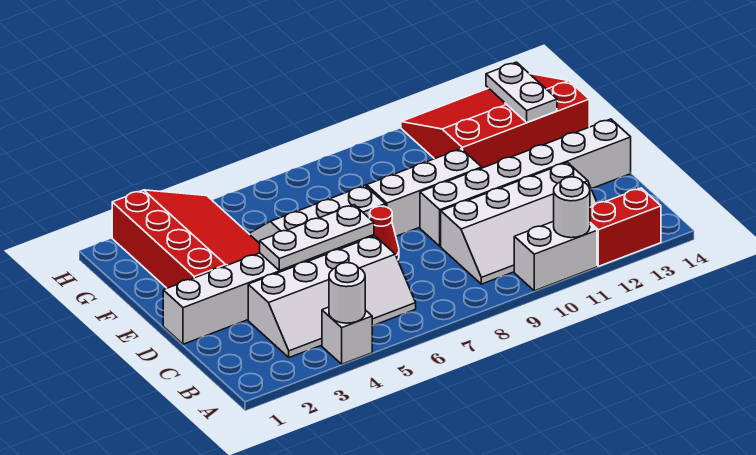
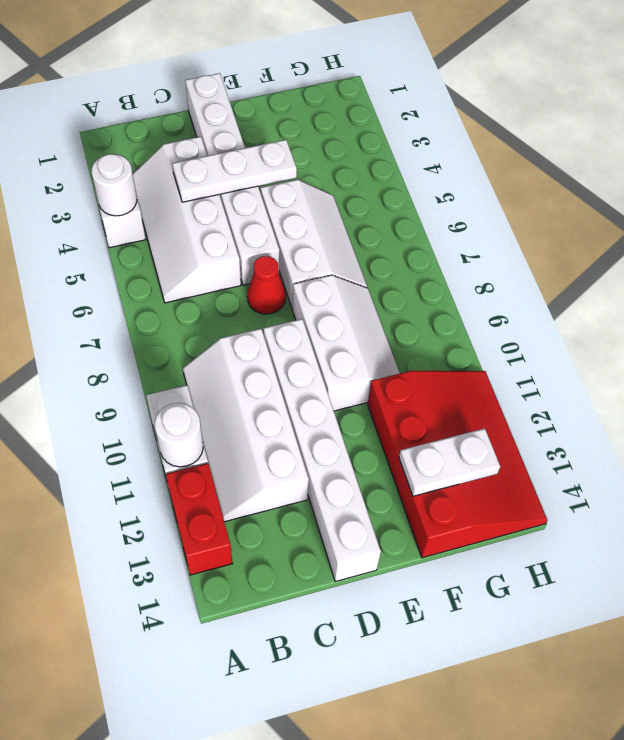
white plate D4:D6 level 2 -> white plate C4:E4 level 2
red slope E2:H4 level 1 top 2 -> none

